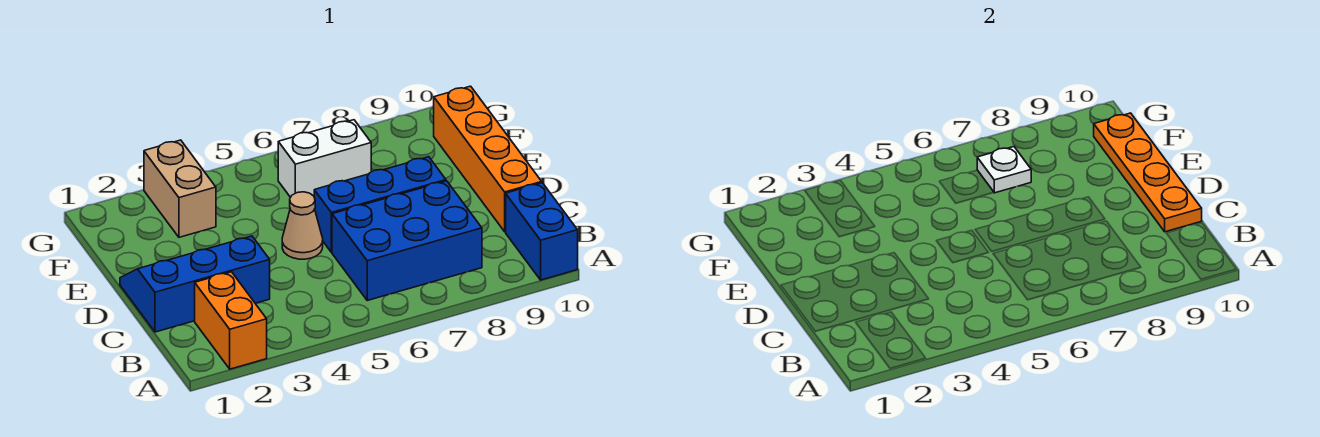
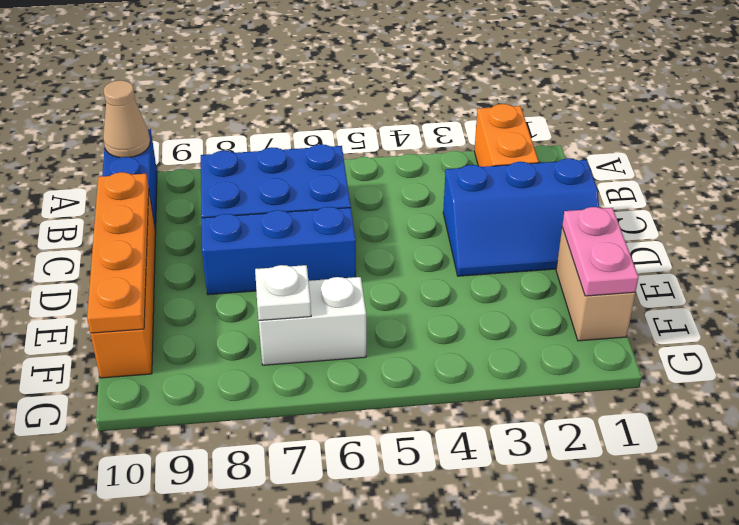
tan cone D5 level 1 -> tan cone A10 level 2
none -> pink plate E1:F1 level 2
tan brick F3:G3 level 1 -> tan brick E1:F1 level 1

